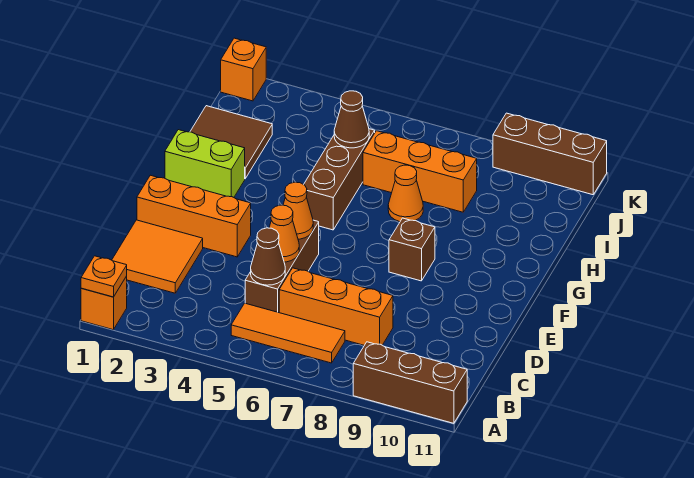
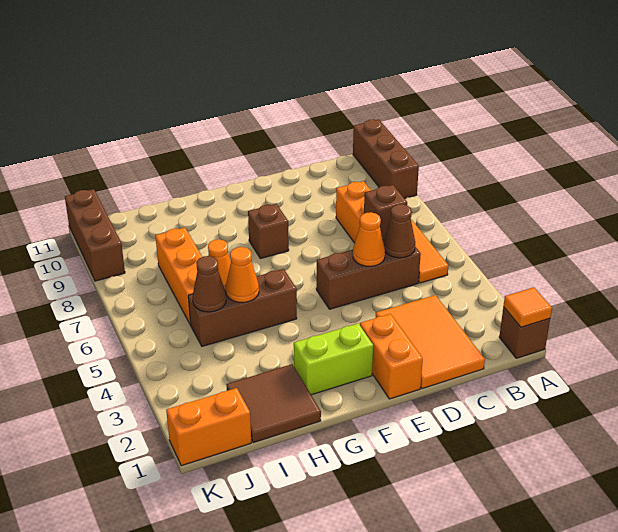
orange brick A1 level 1 -> brown brick A1 level 1
orange plate A1 level 2 -> orange tile A1 level 2
orange tile C1:D2 level 1 -> orange tile C1:D3 level 1
none -> brown brick C6 level 2
orange brick E1:E3 level 1 -> orange brick E1:E2 level 1
orange cone E5 level 2 -> orange cone H5 level 2
lime brick G1:G2 level 1 -> lime brick F2:G2 level 1
orange brick K1 level 1 -> orange brick J1:K1 level 1

